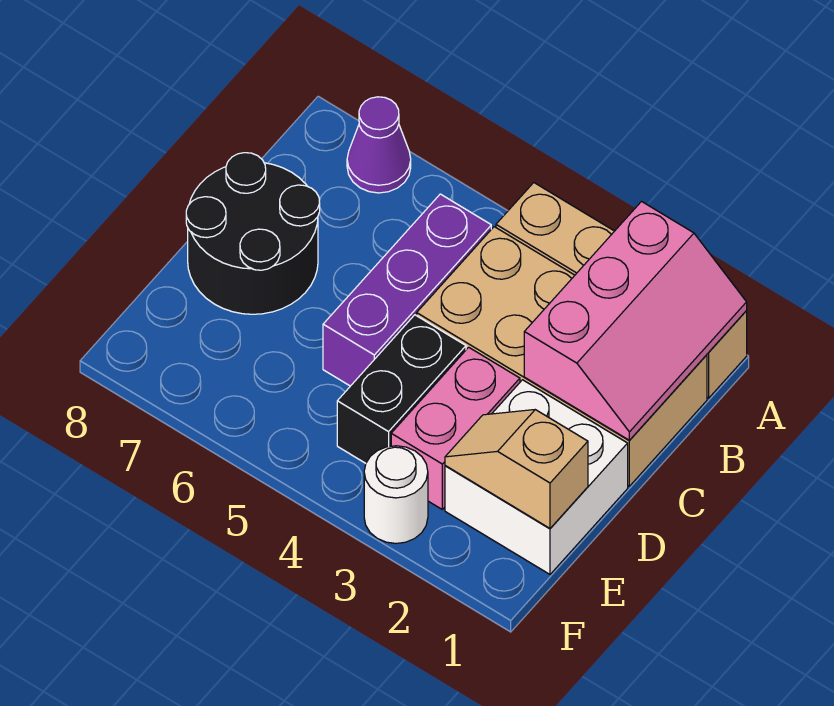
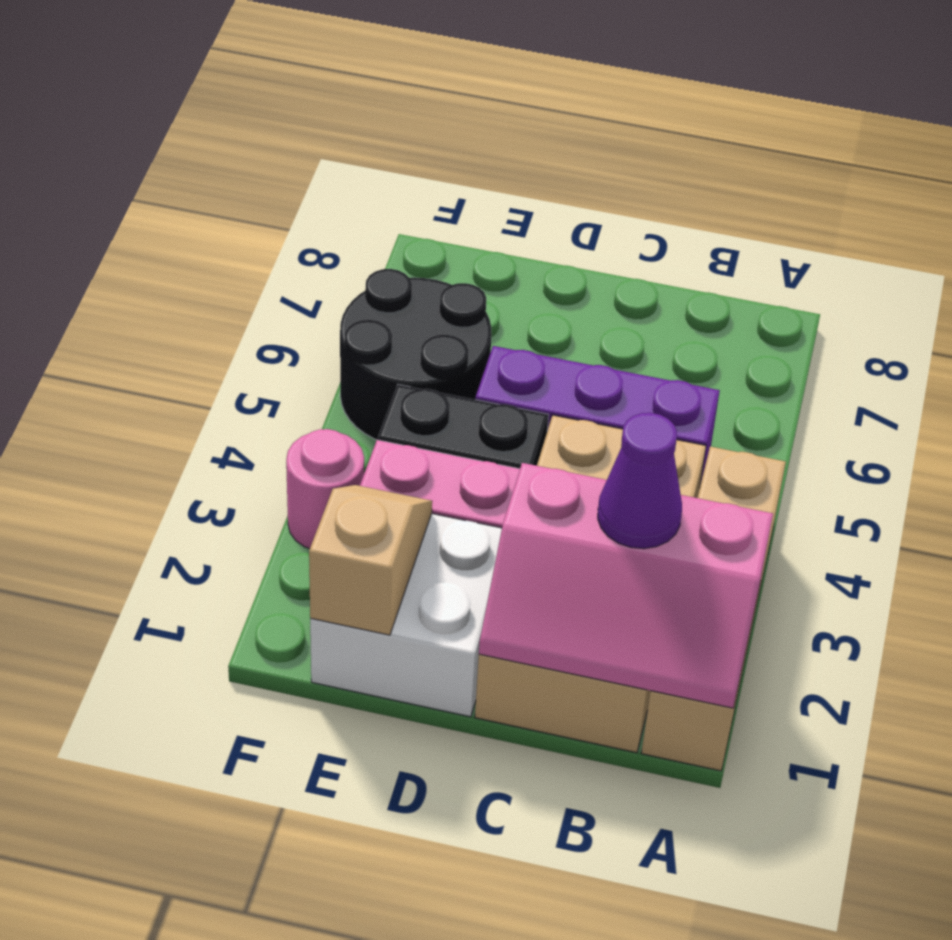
purple cone A7 level 1 -> purple cone B2 level 3
black round brick C7:D8 level 1 -> black round brick E5:F6 level 1
white round brick F3 level 1 -> pink round brick F3 level 1

